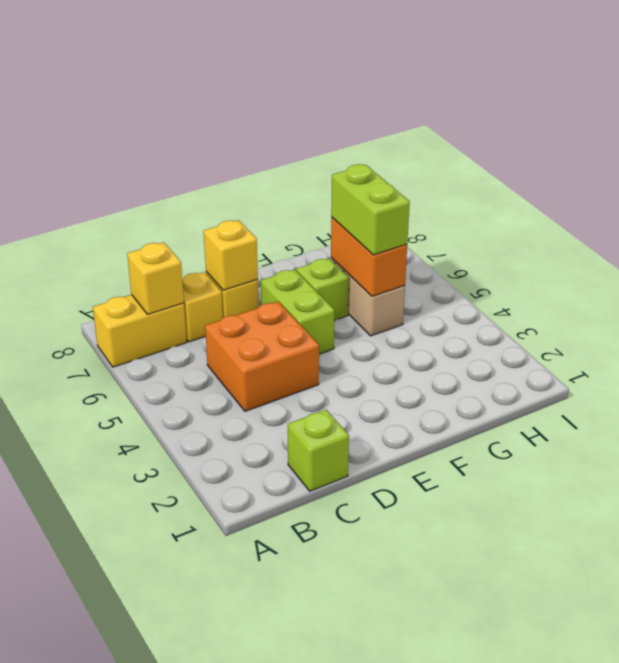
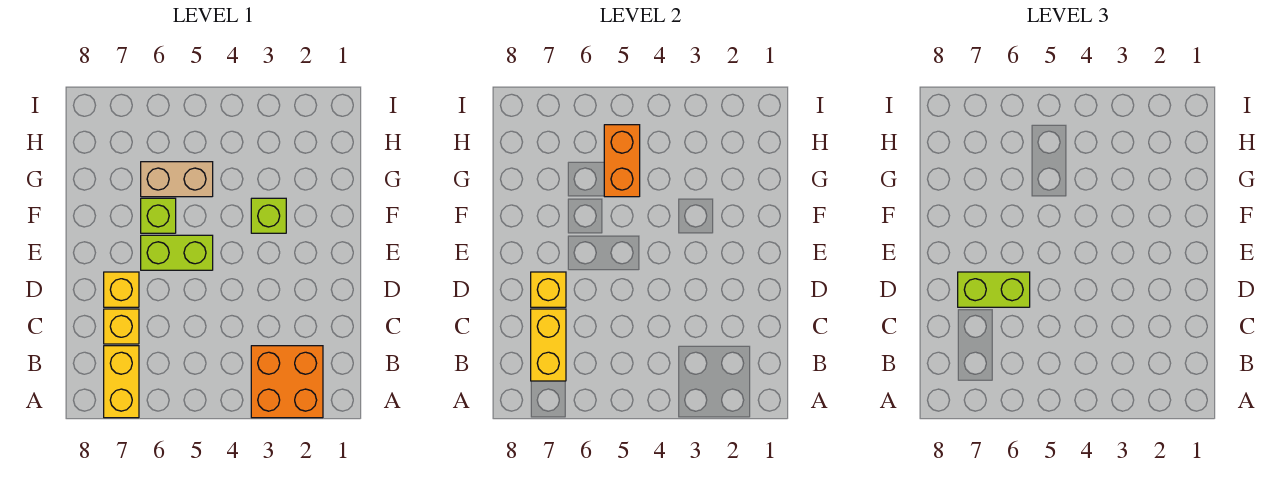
yellow brick B7 level 2 -> yellow brick B7:C7 level 2
lime brick C1 level 1 -> lime brick F3 level 1
orange brick C4:D5 level 1 -> orange brick A2:B3 level 1
orange brick G5:G6 level 2 -> orange brick G5:H5 level 2
lime brick G5:G6 level 3 -> lime brick D6:D7 level 3

